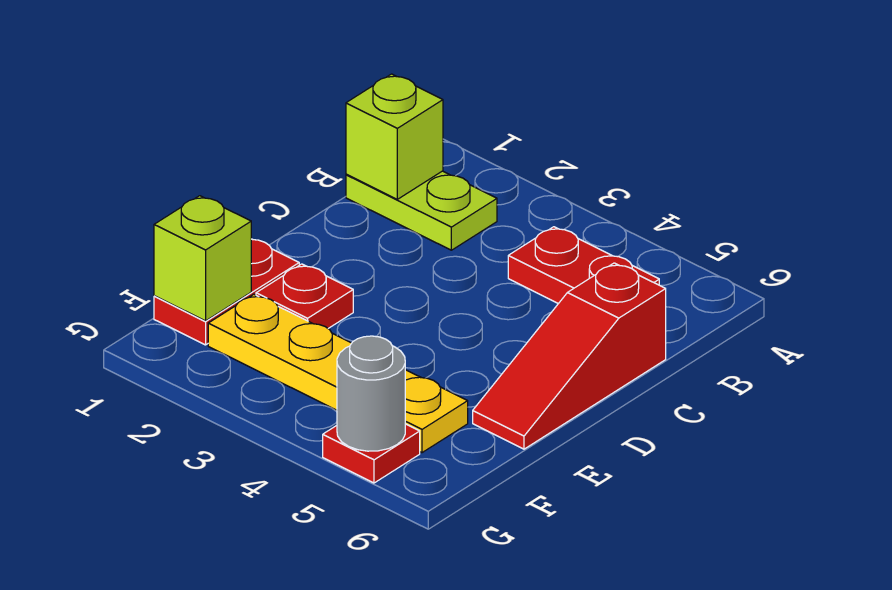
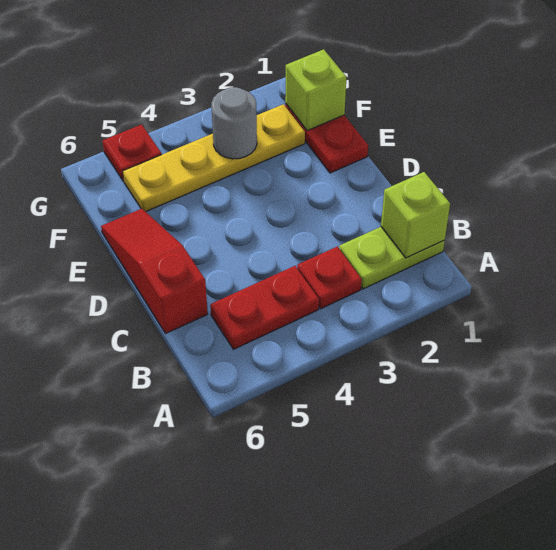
red plate E2 level 1 -> red plate B3 level 1
grey round brick G5 level 2 -> grey round brick F3 level 2

